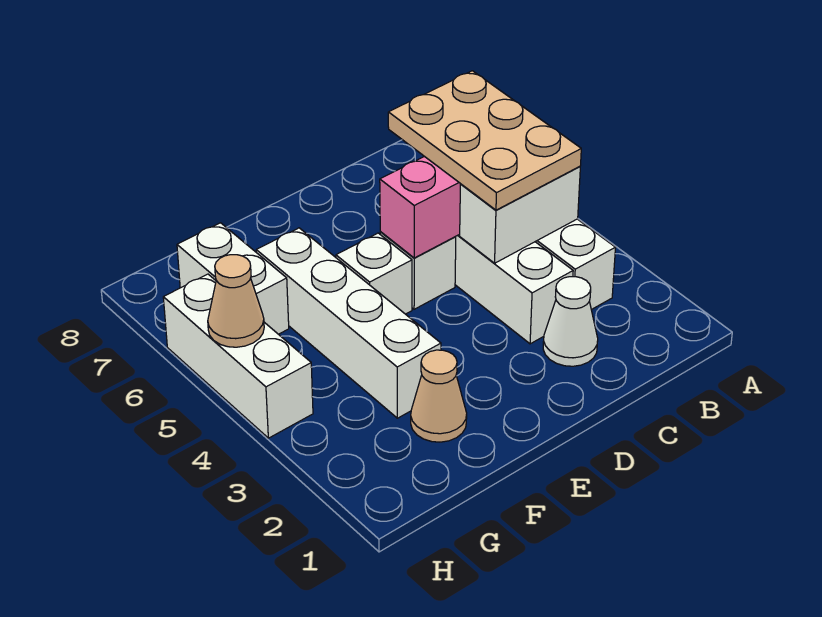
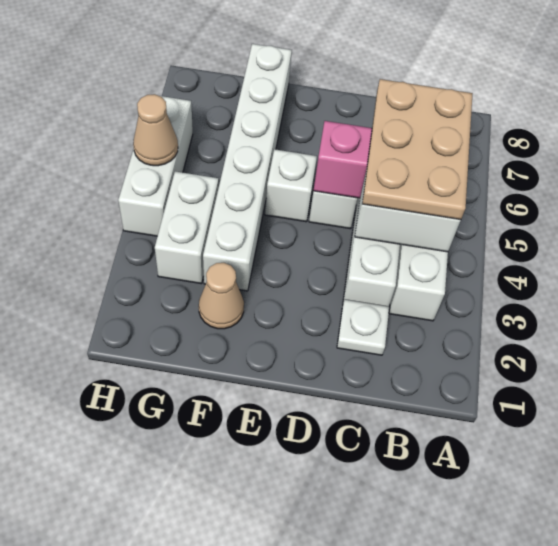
white cone C2 level 1 -> white plate C2 level 1
white brick F3:F6 level 1 -> white brick F3:F8 level 1
white brick G6:G7 level 1 -> white brick G3:G4 level 1

